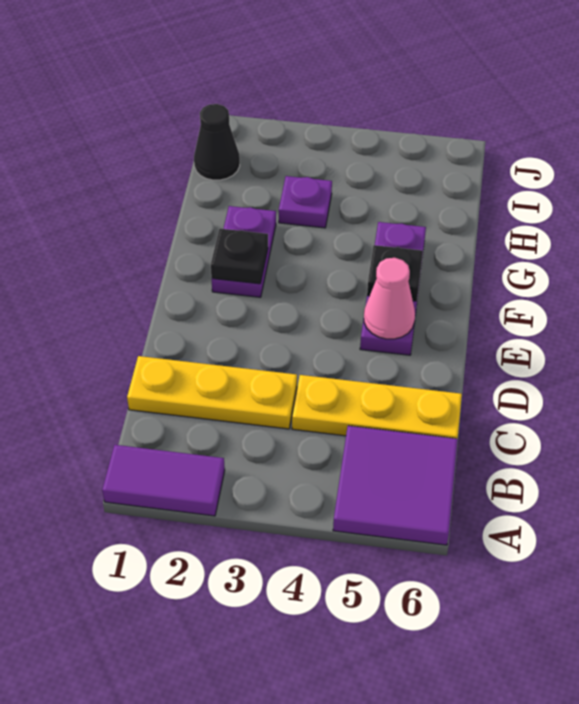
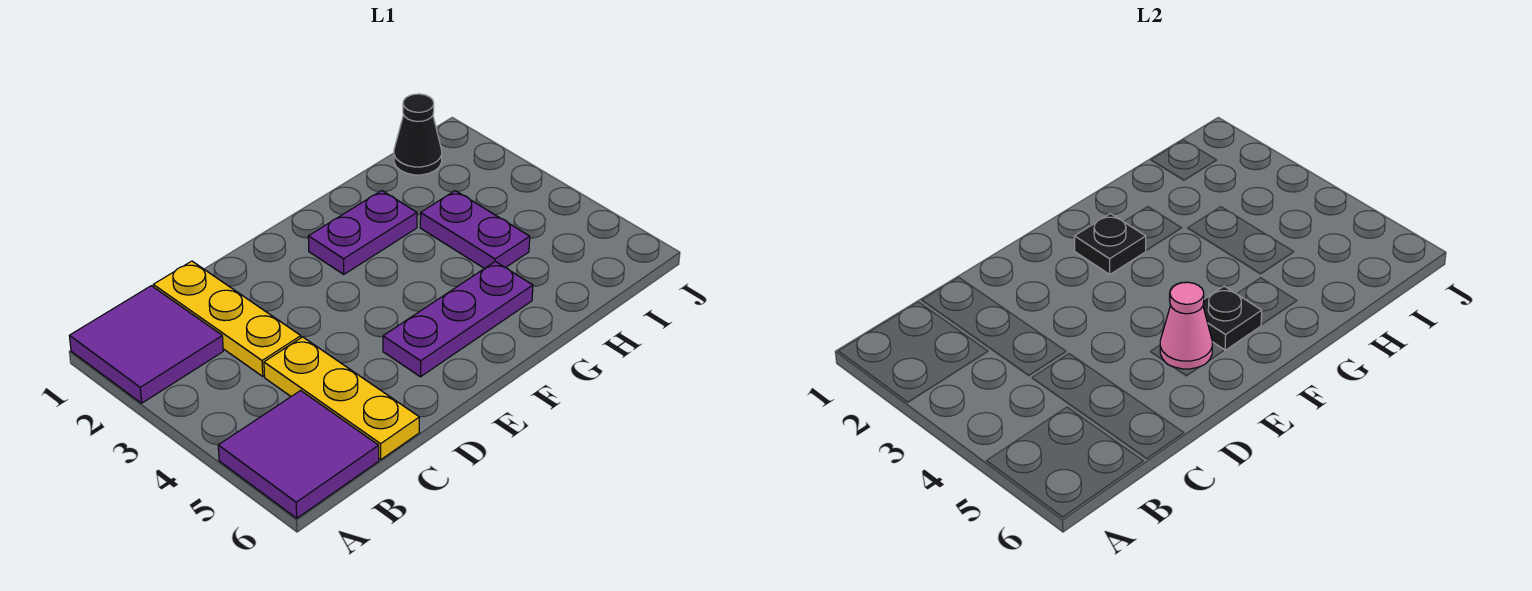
purple tile A1:A2 level 1 -> purple tile A1:B2 level 1
purple plate H3 level 1 -> purple plate H3:H4 level 1

